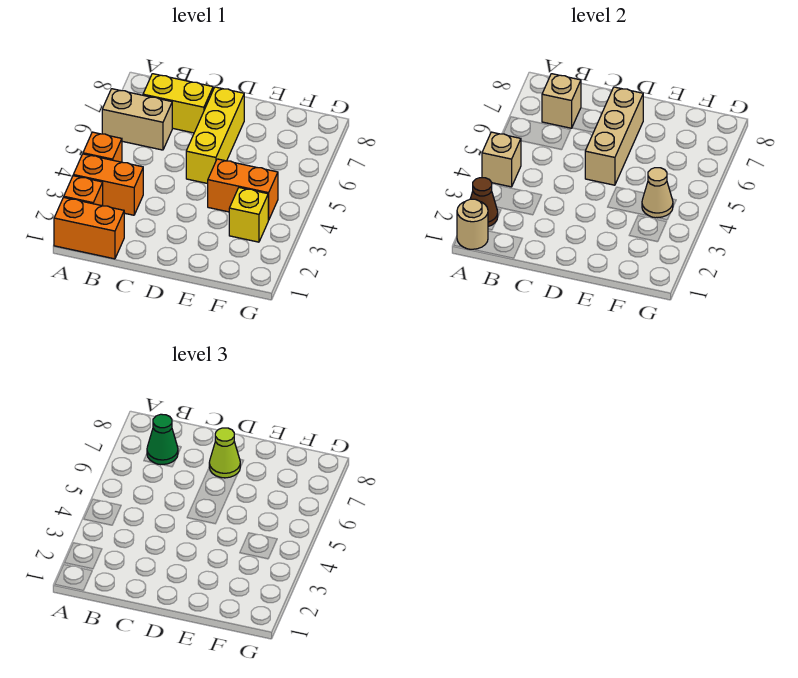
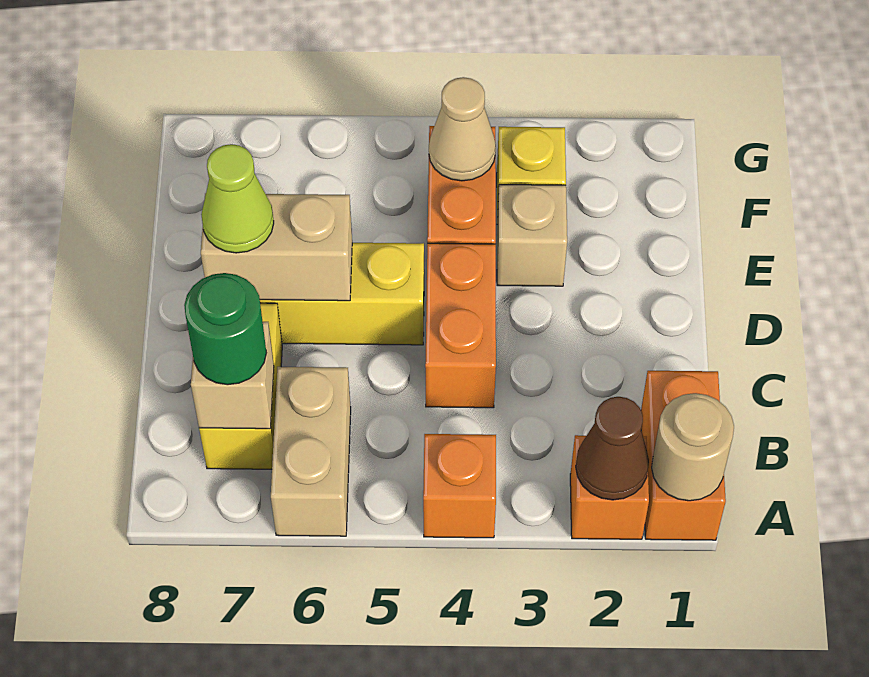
orange brick A3:B3 level 1 -> orange brick C4:D4 level 1
tan brick A4 level 2 -> tan brick E3 level 1
green cone B7 level 3 -> green round brick B7 level 3
tan brick D5:D7 level 2 -> tan brick D6:D7 level 2

